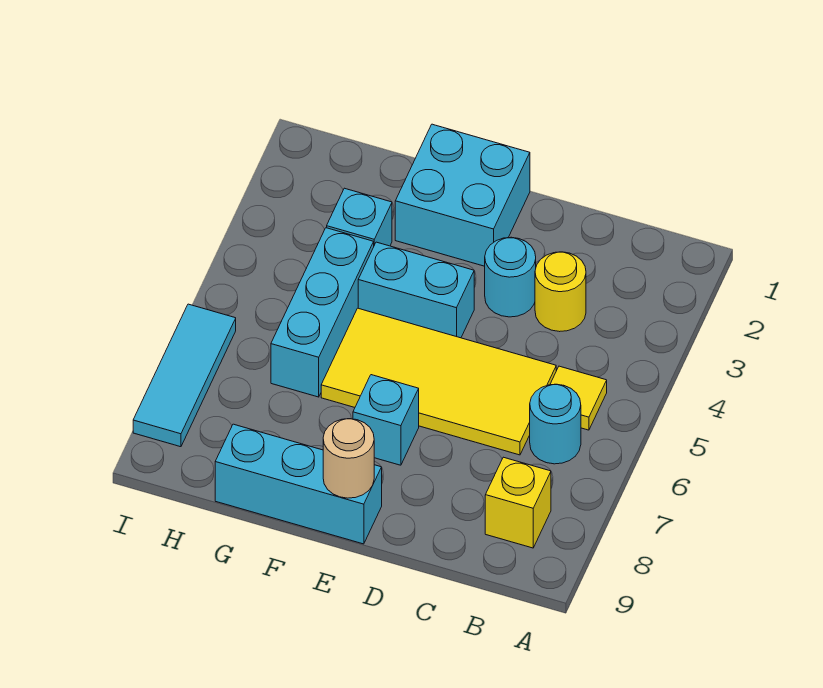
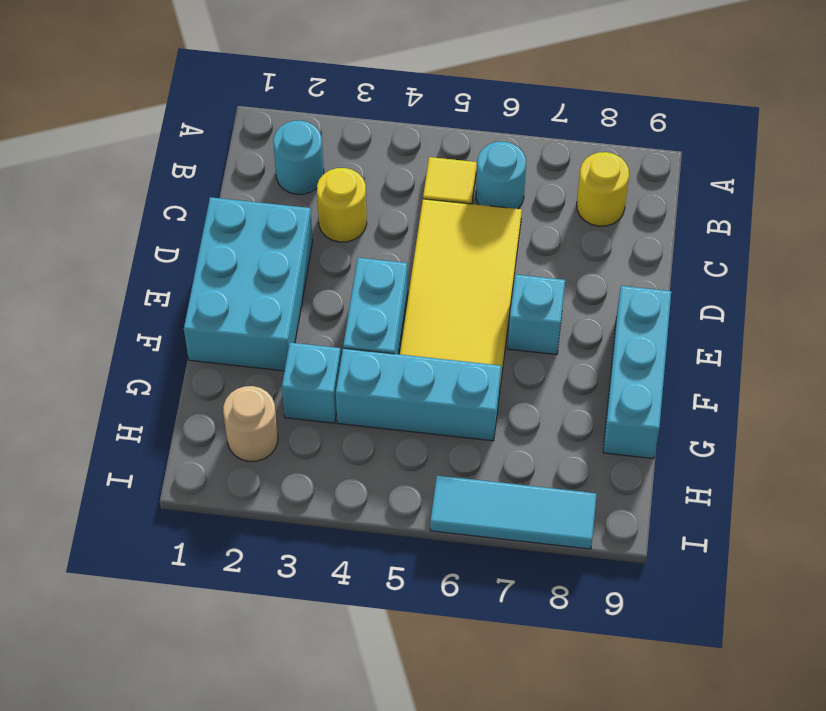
yellow brick B8 level 1 -> yellow round brick B8 level 1
cyan round brick D3 level 1 -> cyan round brick B2 level 1
cyan brick E1:F2 level 1 -> cyan brick D1:F2 level 1
tan round brick E9 level 2 -> tan round brick H2 level 1

